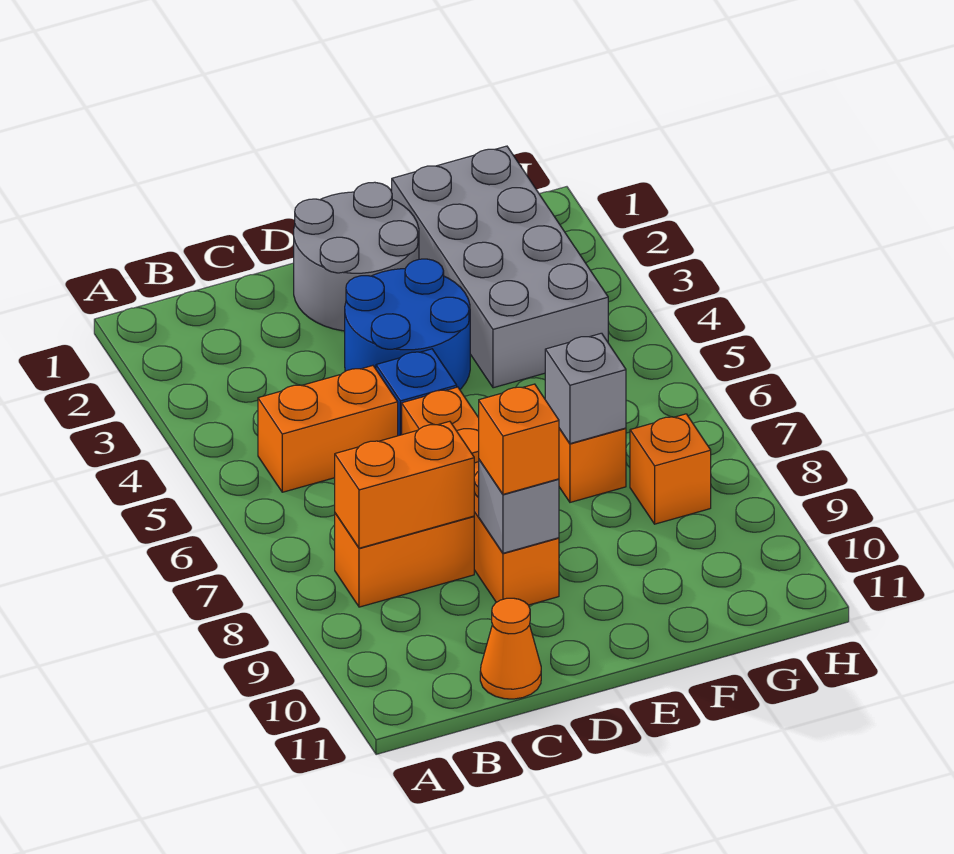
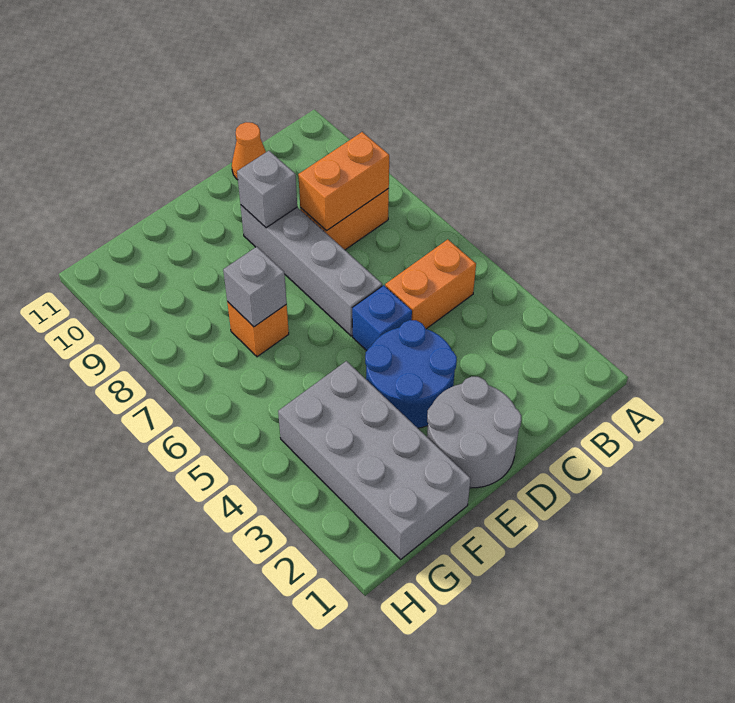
orange brick D6:D9 level 1 -> grey brick D6:D9 level 1
orange brick D9 level 3 -> none
orange brick G8 level 1 -> none

